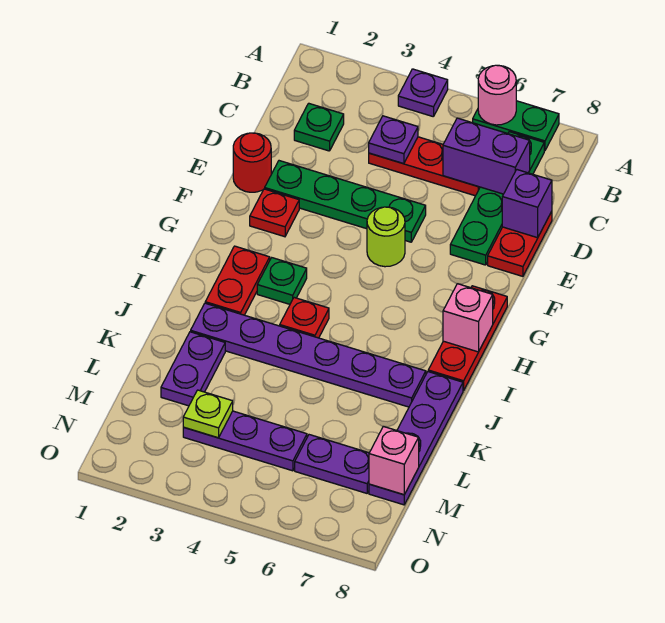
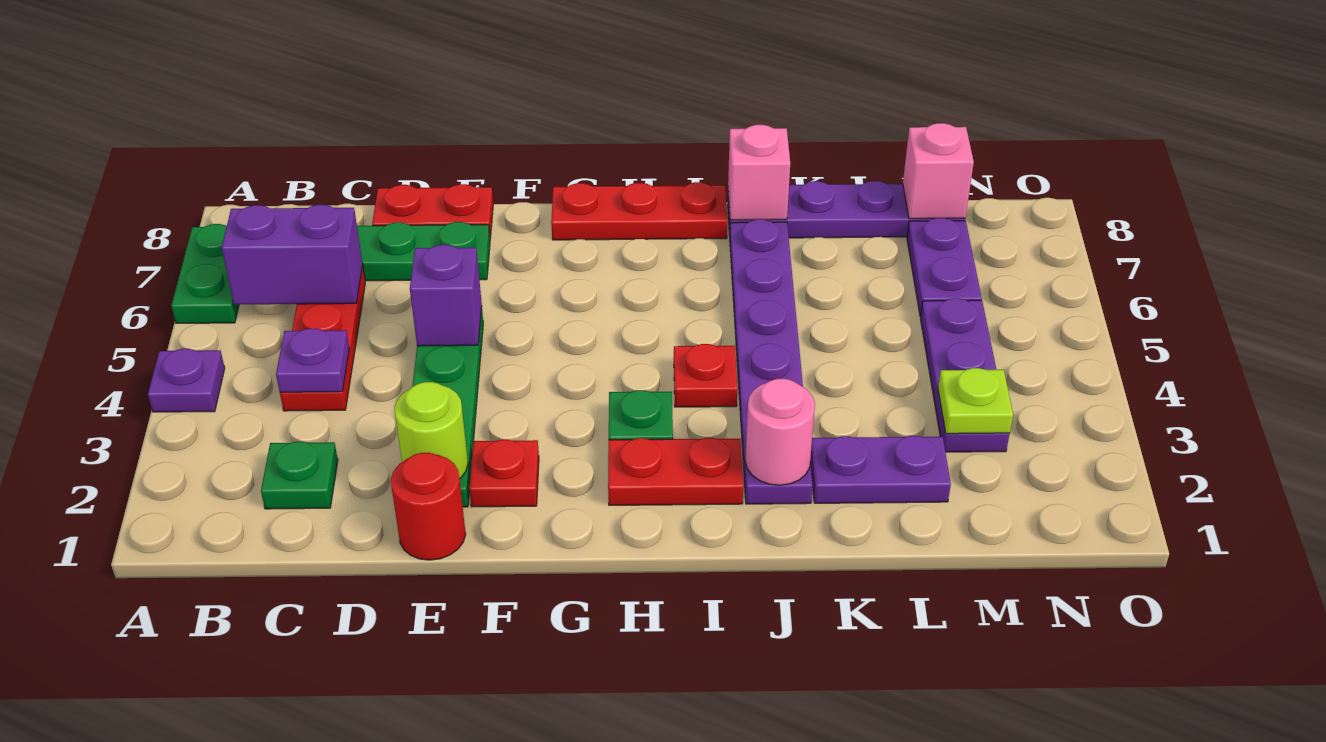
pink round brick A6 level 2 -> pink round brick J2 level 2
purple brick C6:C7 level 2 -> purple brick B6:C6 level 2
purple brick D8 level 2 -> purple brick E5 level 2
lime round brick F5 level 1 -> lime round brick E2 level 2
pink brick H8 level 2 -> pink brick J8 level 2

